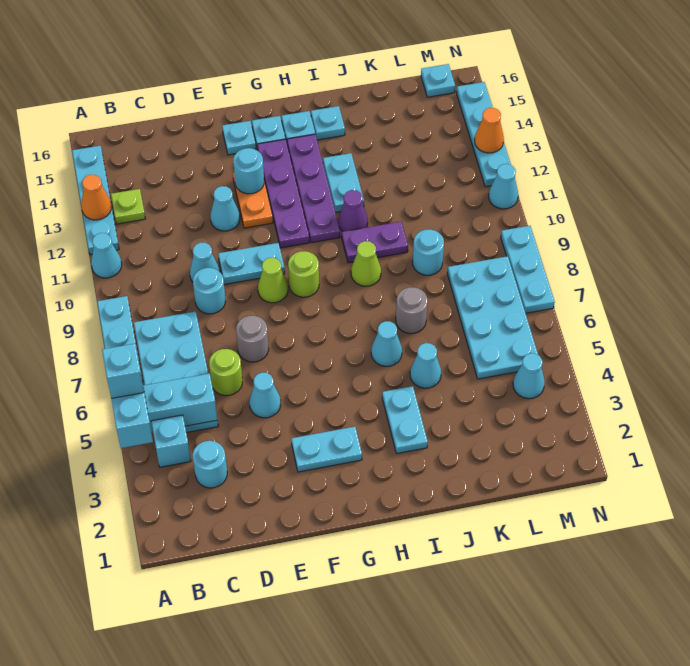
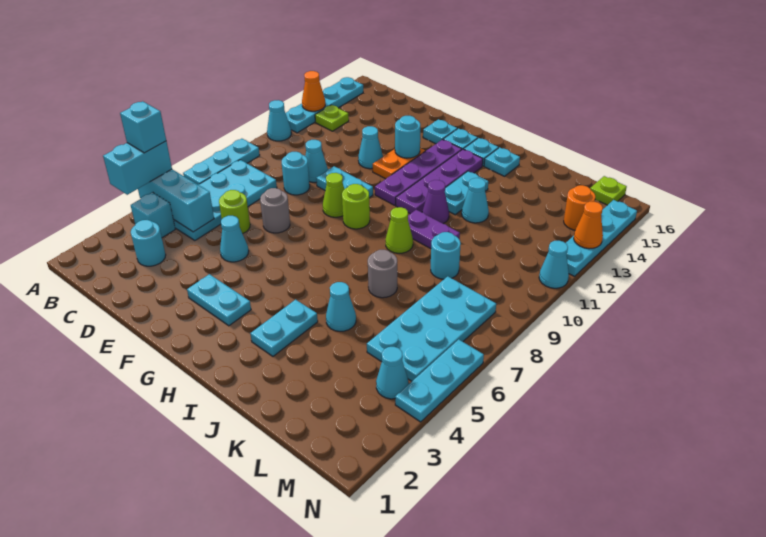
cyan cone I6 level 1 -> cyan cone J12 level 1
none -> orange round brick M14 level 1
cyan plate M16 level 1 -> lime plate M16 level 1
cyan plate N7:N9 level 1 -> cyan plate N4:N6 level 1

